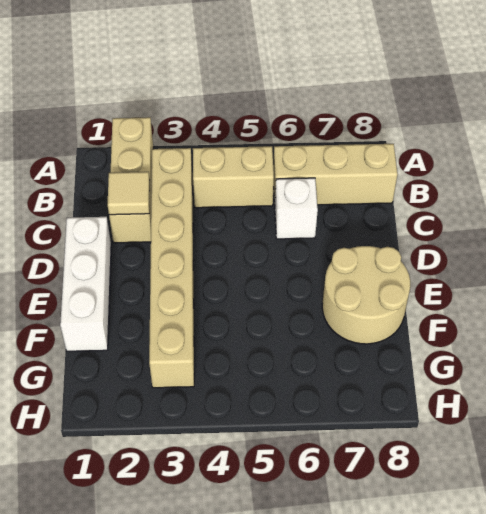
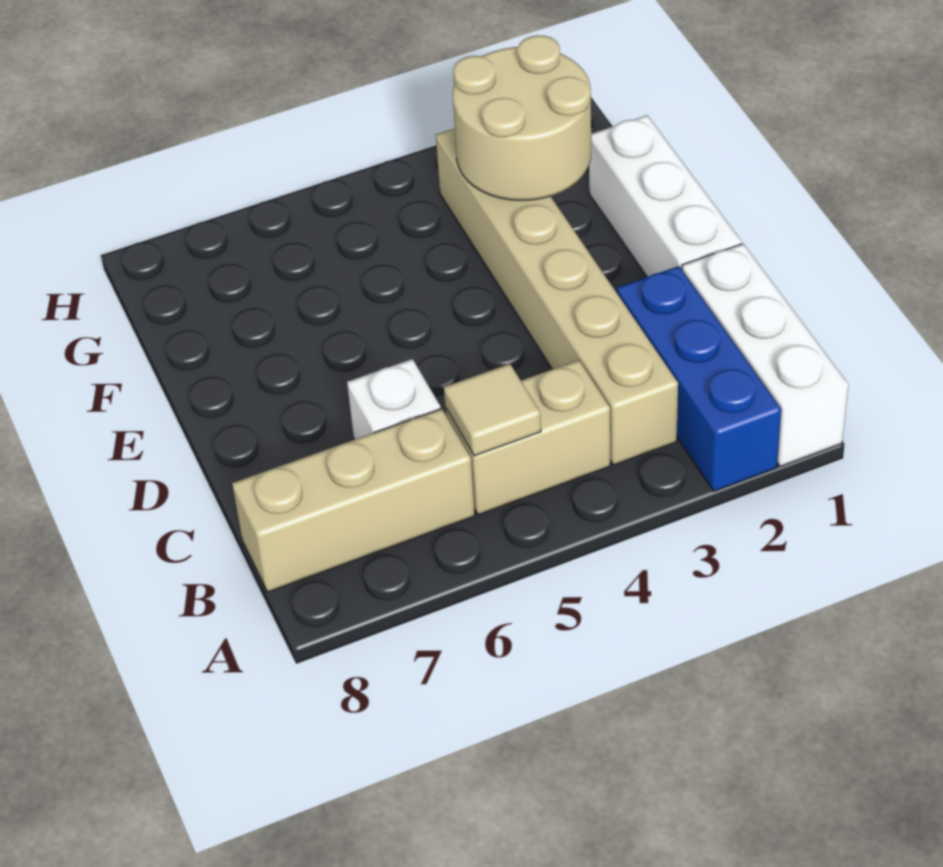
none -> white brick A1:C1 level 1
tan brick A2:C2 level 1 -> blue brick A2:C2 level 1
tan tile C2 level 2 -> tan tile B5 level 2
tan round brick E7:F8 level 1 -> tan round brick F2:G3 level 2

